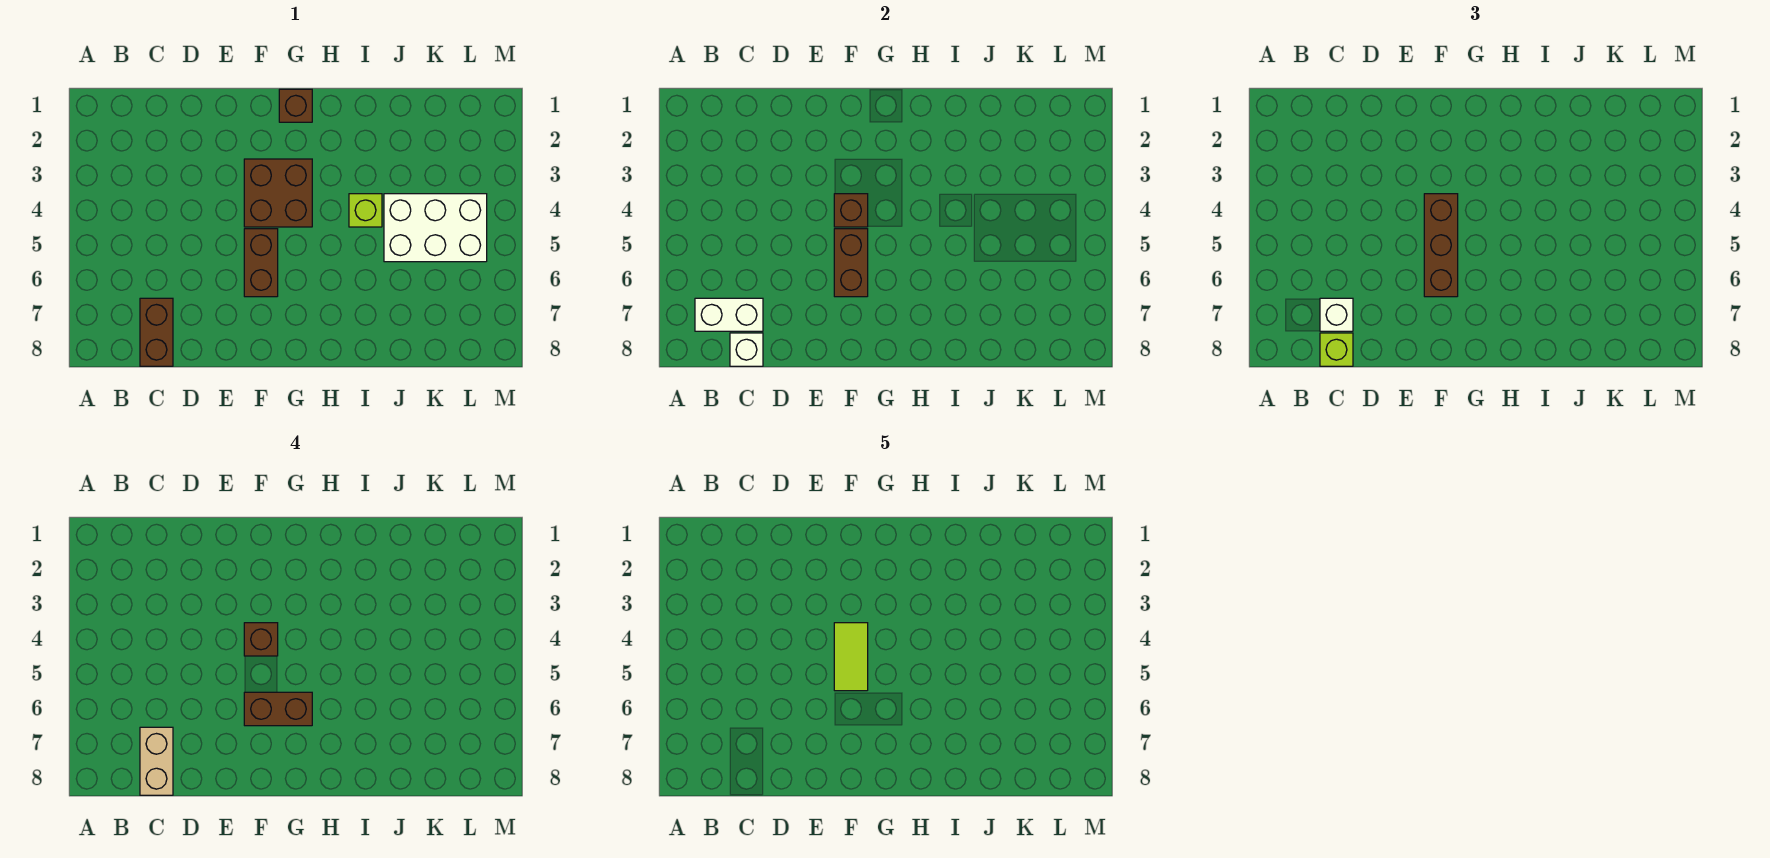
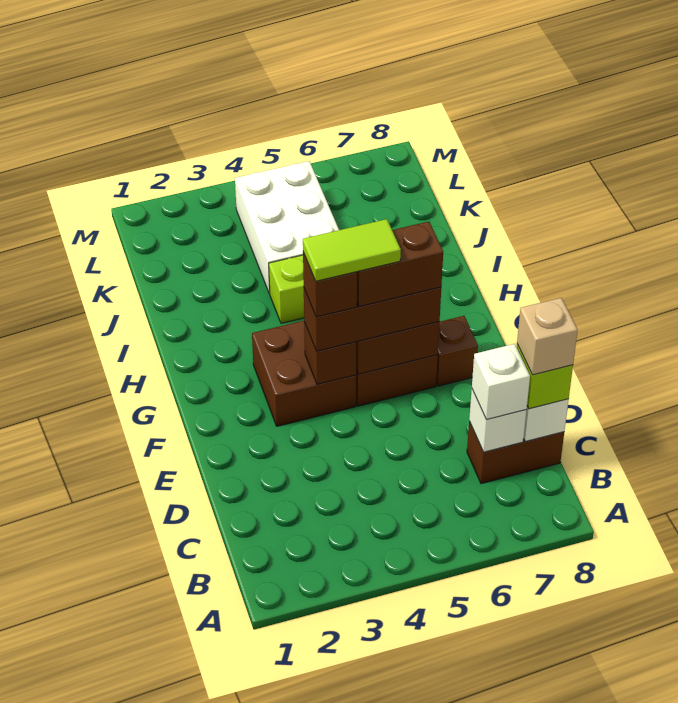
white brick B7:C7 level 2 -> white brick C7 level 2
tan brick C7:C8 level 4 -> tan brick C8 level 4
brown brick F6:G6 level 4 -> brown brick F5:F6 level 4
brown brick G1 level 1 -> brown brick F7 level 1

